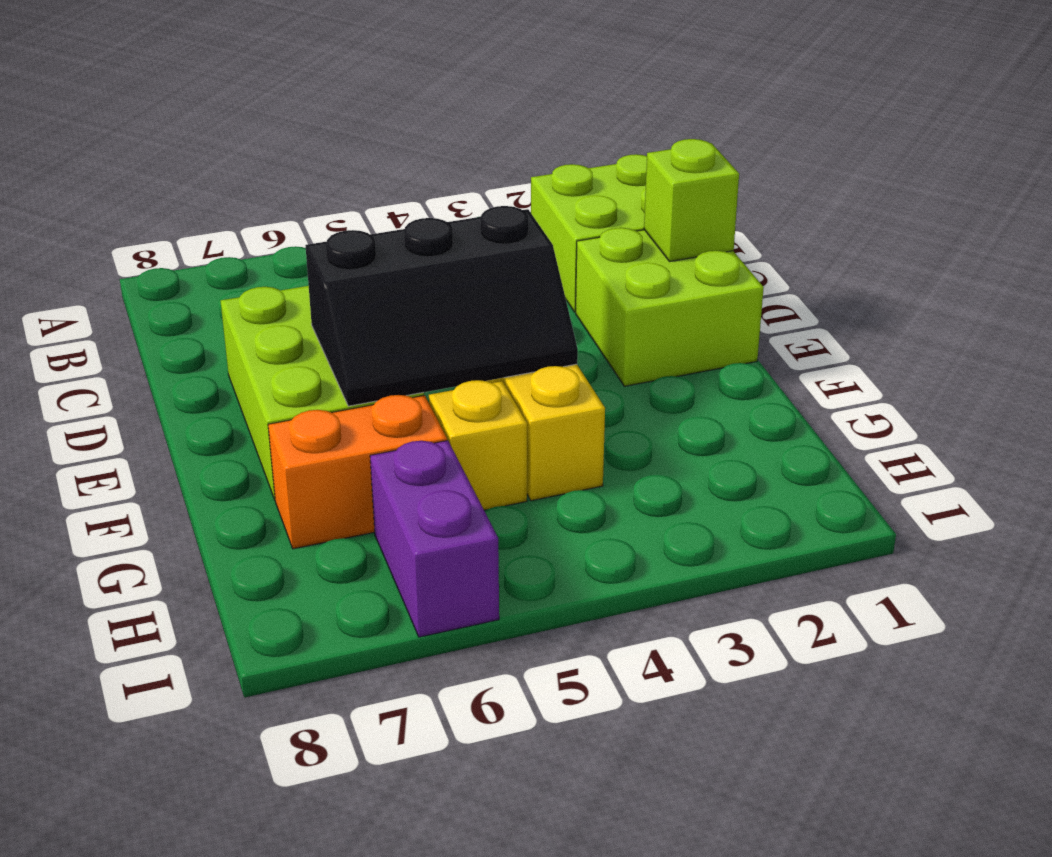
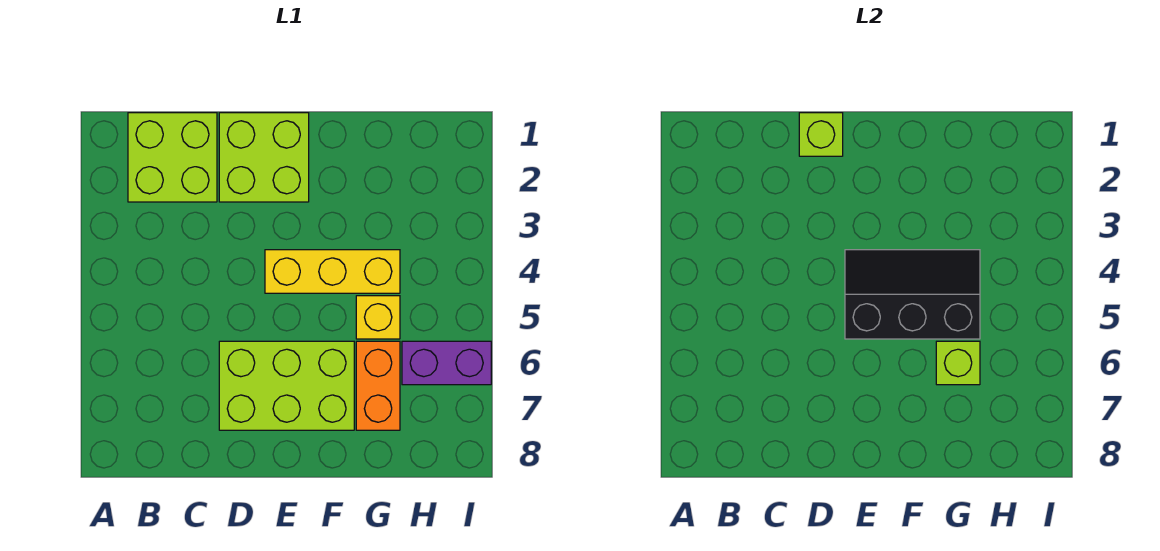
black slope E4:F6 level 2 top E -> black slope E4:G5 level 2 top 5
none -> lime brick G6 level 2

